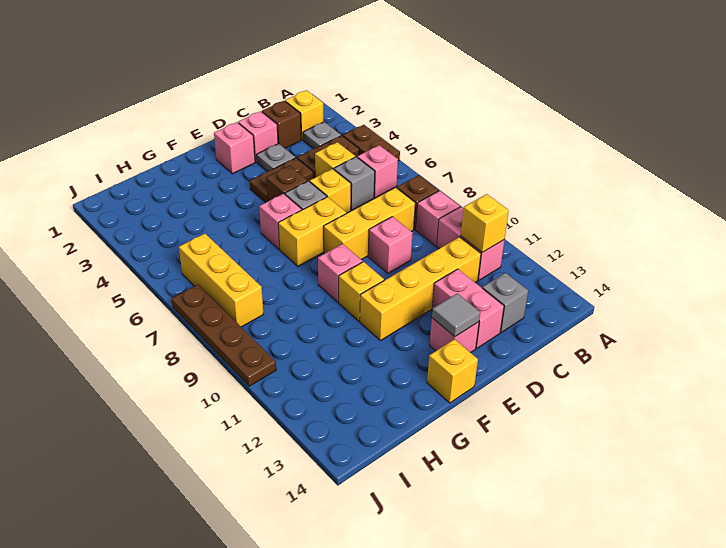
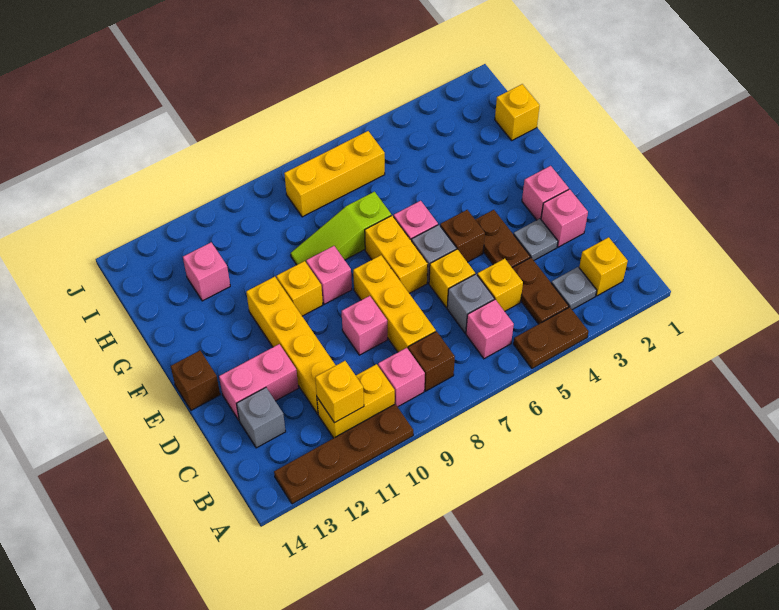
pink brick B10:B11 level 1 -> yellow brick B10:B11 level 1
brown brick C2 level 1 -> brown brick E14 level 1
pink brick E13 level 1 -> pink brick H12 level 1
grey tile E13 level 2 -> none
yellow brick F14 level 1 -> yellow brick H1 level 1
none -> lime slope G7:G9 level 1 top 7
brown plate J7:J10 level 1 -> brown plate A10:A13 level 1

